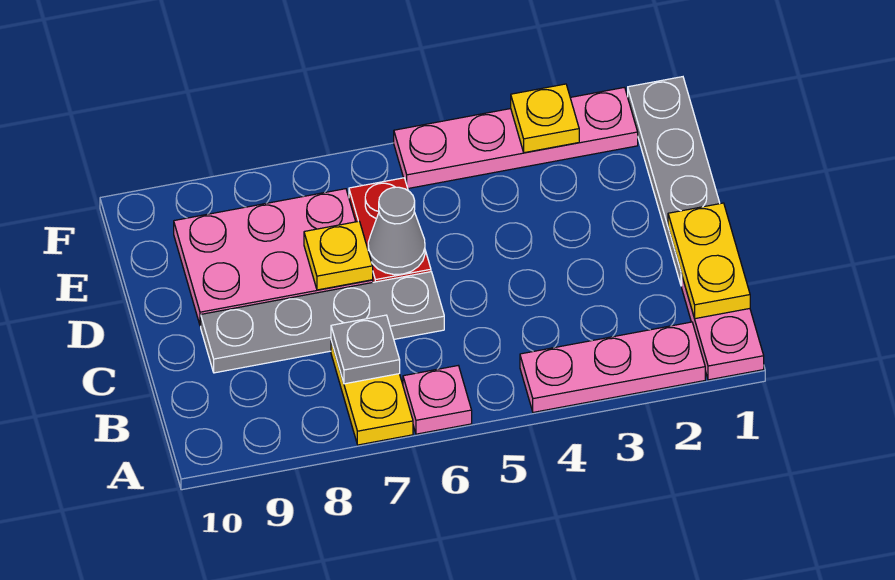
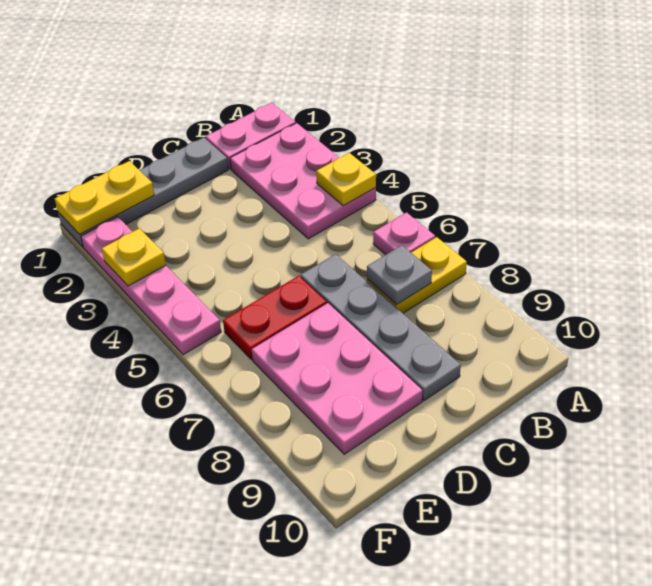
pink plate A2:A4 level 1 -> pink plate A2:B4 level 1
yellow plate B1:C1 level 2 -> yellow plate E1:F1 level 2
grey cone D6 level 2 -> none
yellow plate D7 level 2 -> yellow plate A4 level 2

